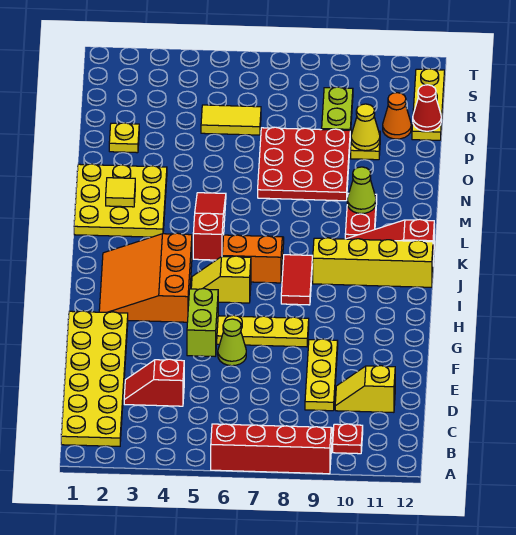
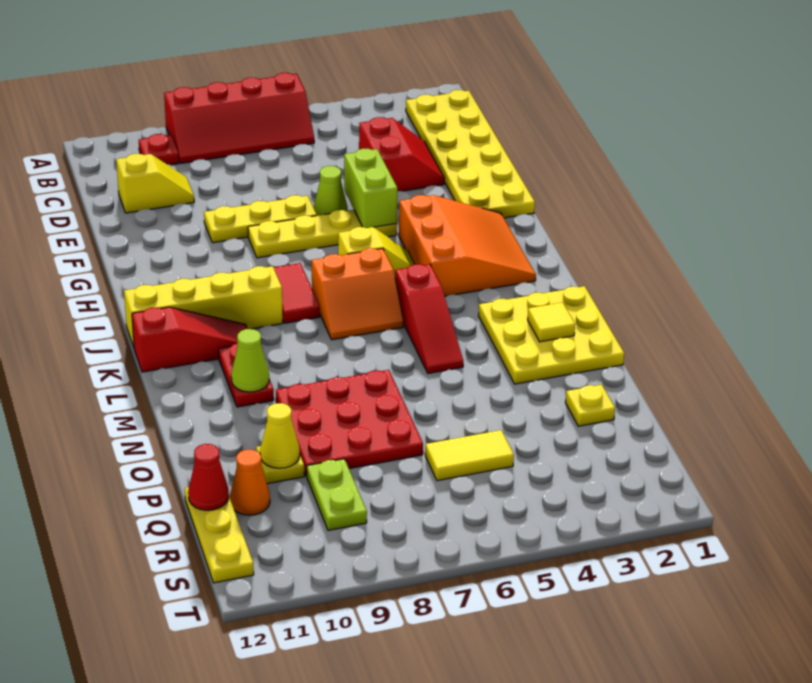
red slope D3:D4 level 1 top 4 -> red slope D3:E4 level 1 top 4
yellow plate D9:F9 level 1 -> yellow plate F7:F9 level 1

